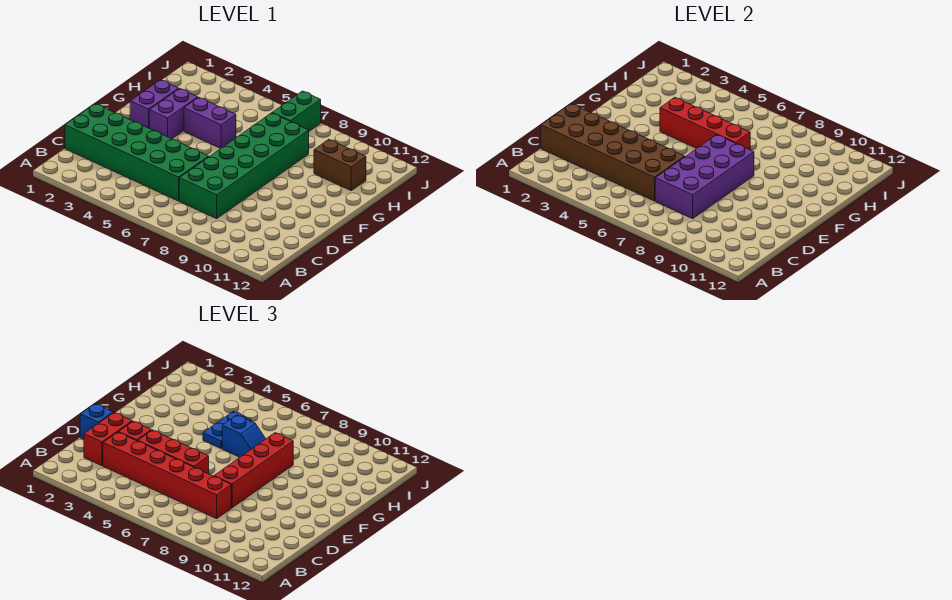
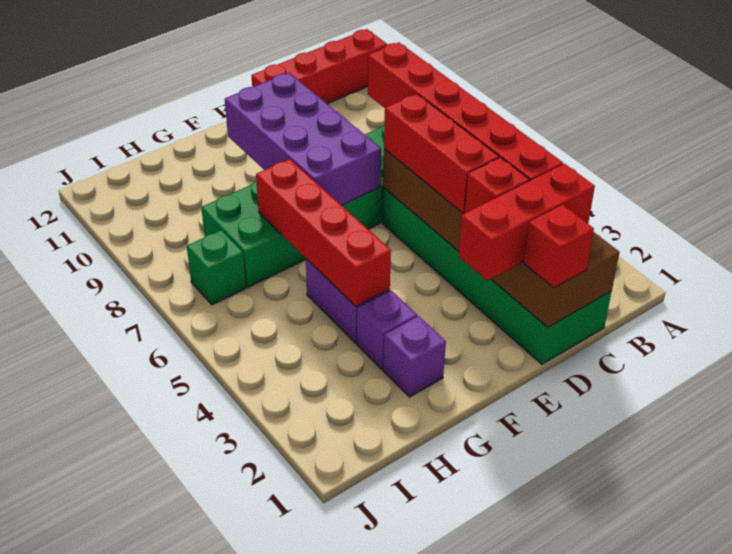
red brick C2:D2 level 3 -> red brick C2:E2 level 3
purple brick C7:F8 level 2 -> purple brick E7:F10 level 2
blue brick D1 level 3 -> red brick D1 level 3
red brick D8:G8 level 3 -> red brick A12:D12 level 1
purple brick F2:G2 level 1 -> purple brick G2 level 1
purple brick F3:G3 level 1 -> purple brick G3 level 1
blue plate G5:H5 level 3 -> none
blue slope G6:G7 level 3 top 6 -> none
brown brick H10:H11 level 1 -> none
green brick I7:J7 level 1 -> green brick I7 level 1

